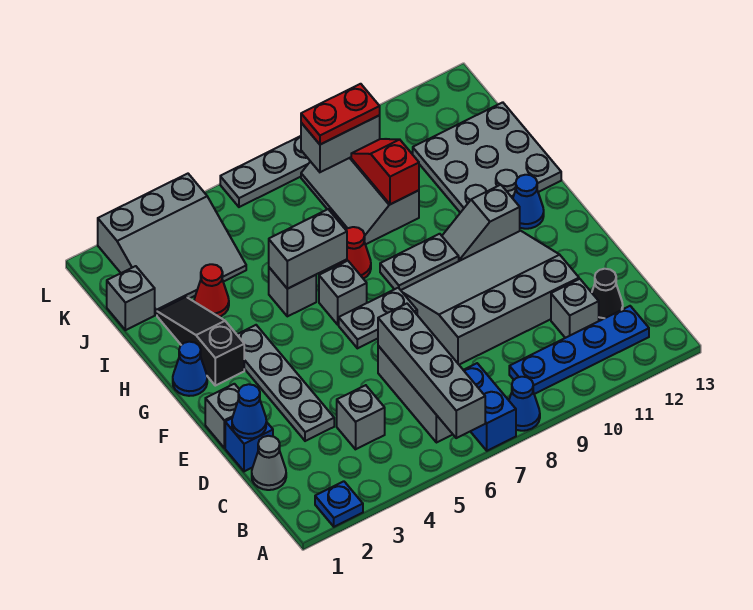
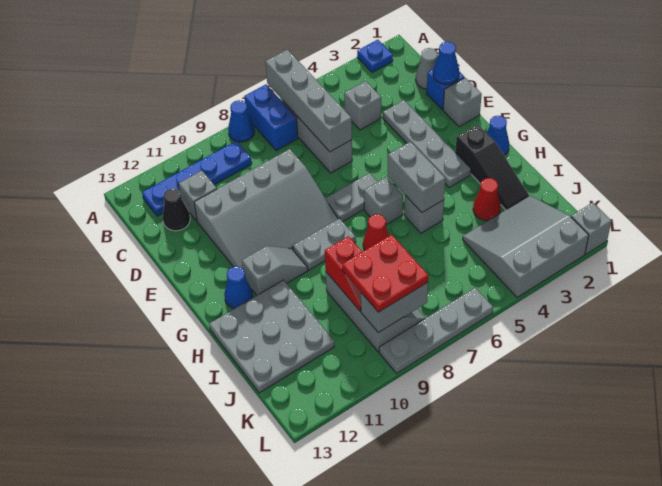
grey brick H5:H6 level 2 -> grey brick G5:H5 level 2
grey brick J1 level 1 -> grey brick L1 level 1
red plate K8:K9 level 3 -> red plate J8:K9 level 3

